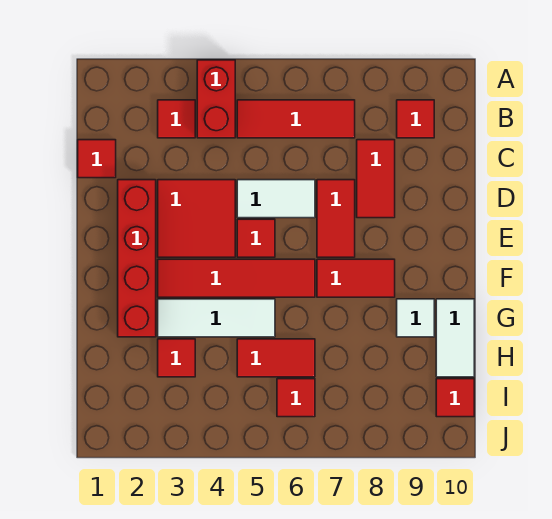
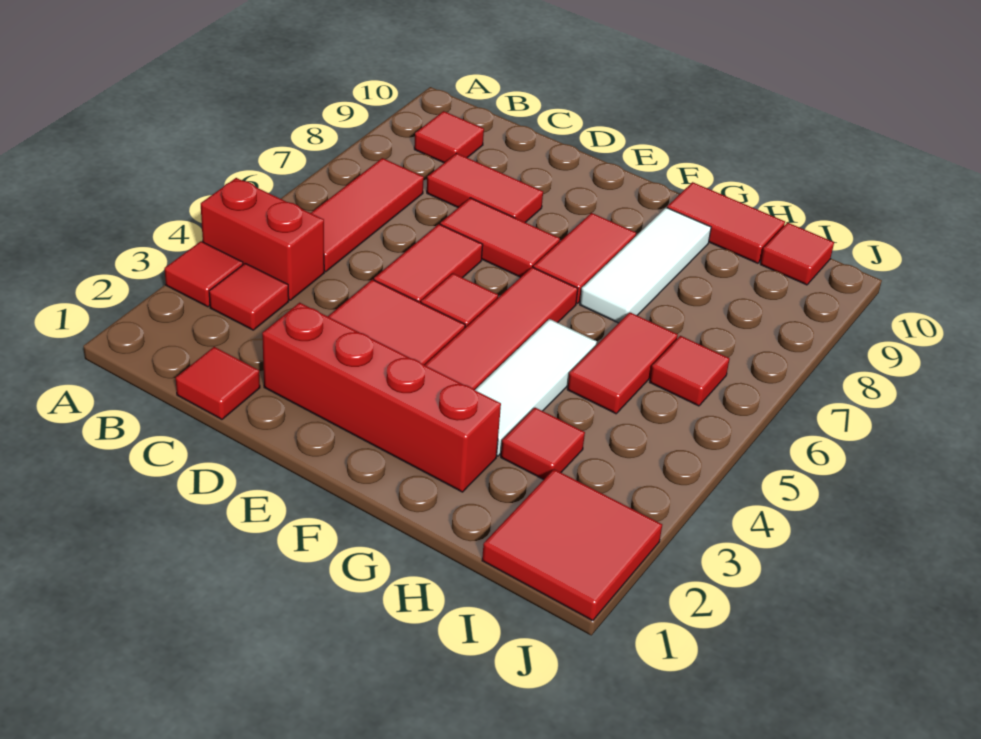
none -> red tile A3 level 1
white tile D5:D6 level 1 -> red tile D5:D6 level 1
white tile G9 level 1 -> white tile G7:G9 level 1
white tile G10:H10 level 1 -> red tile G10:H10 level 1
none -> red tile I1:J2 level 1

